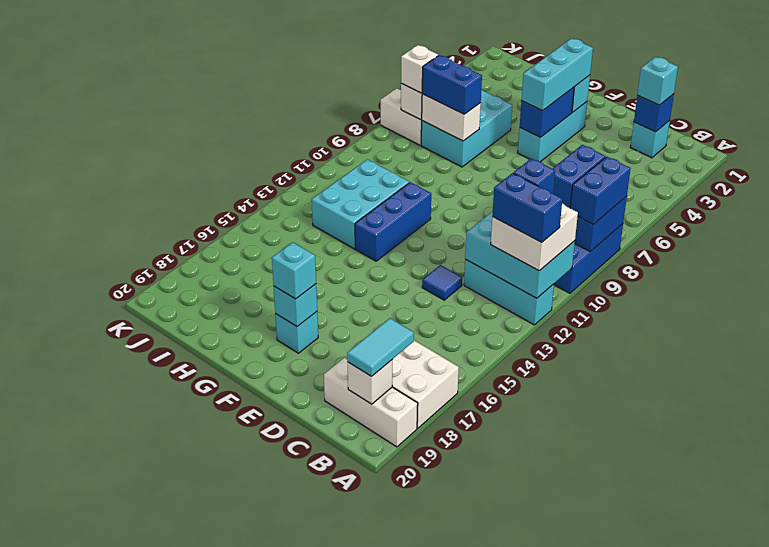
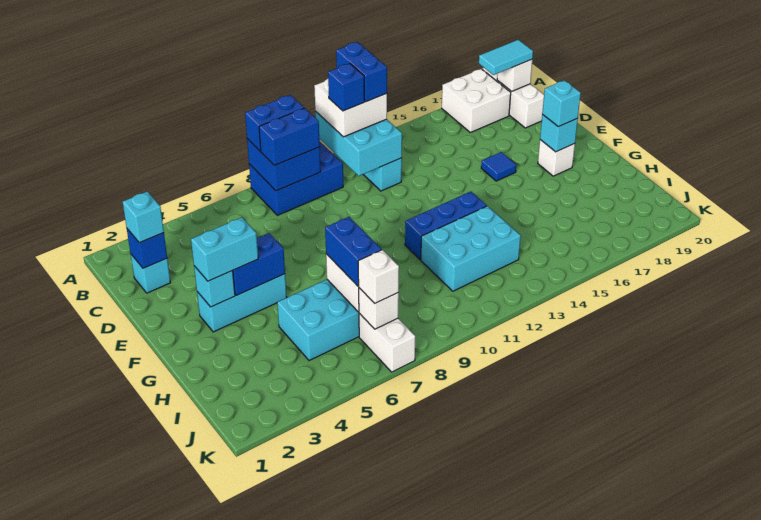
blue tile D13 level 1 -> blue tile E16 level 1
cyan brick F3:F5 level 3 -> cyan brick F3:F4 level 3
cyan brick F18 level 1 -> white brick F18 level 1

